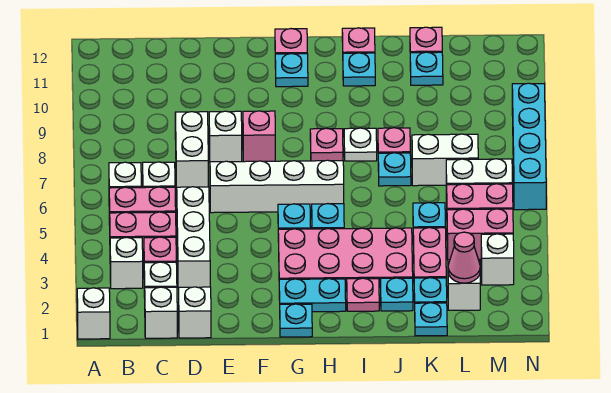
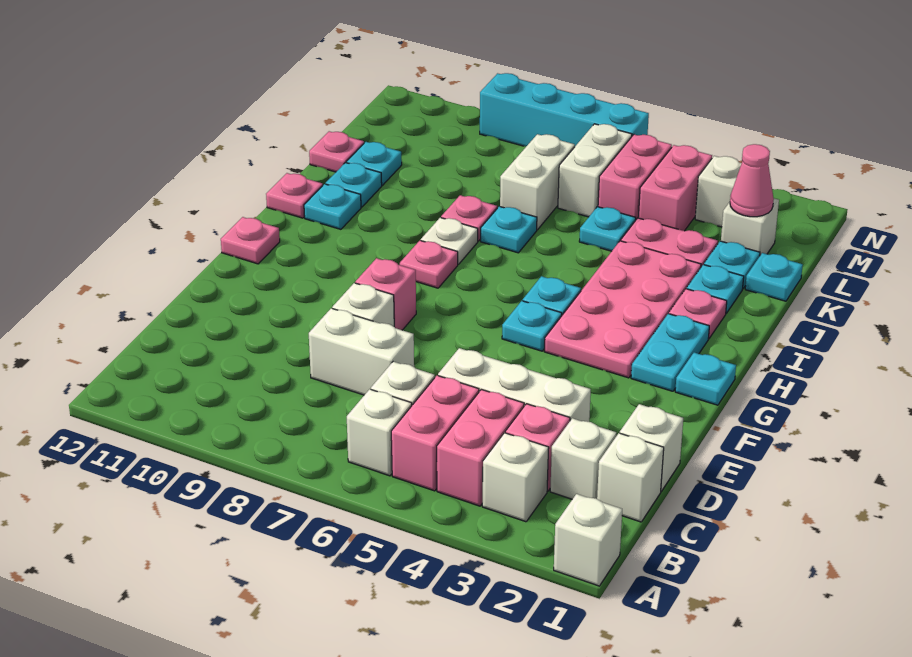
white brick E6:H6 level 1 -> none
cyan plate G11 level 1 -> cyan plate J11 level 1

